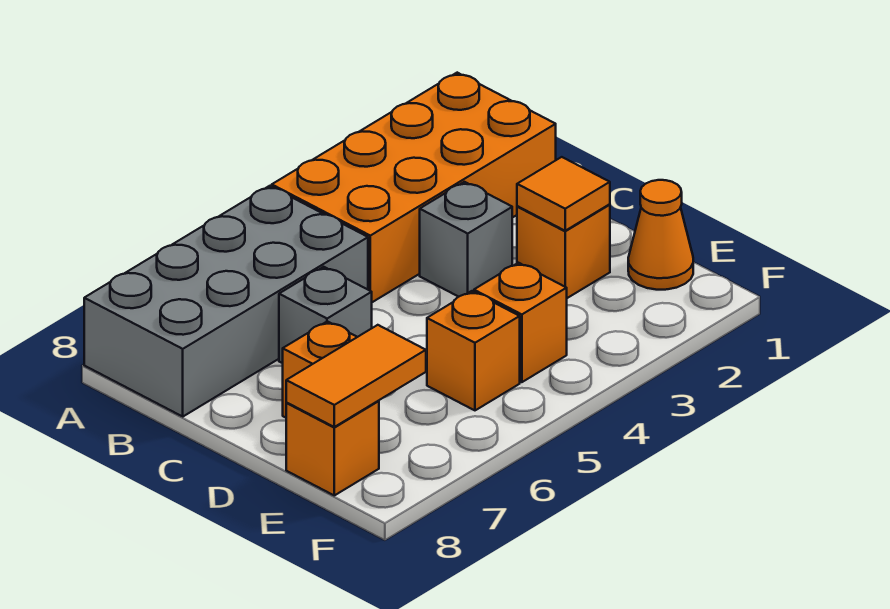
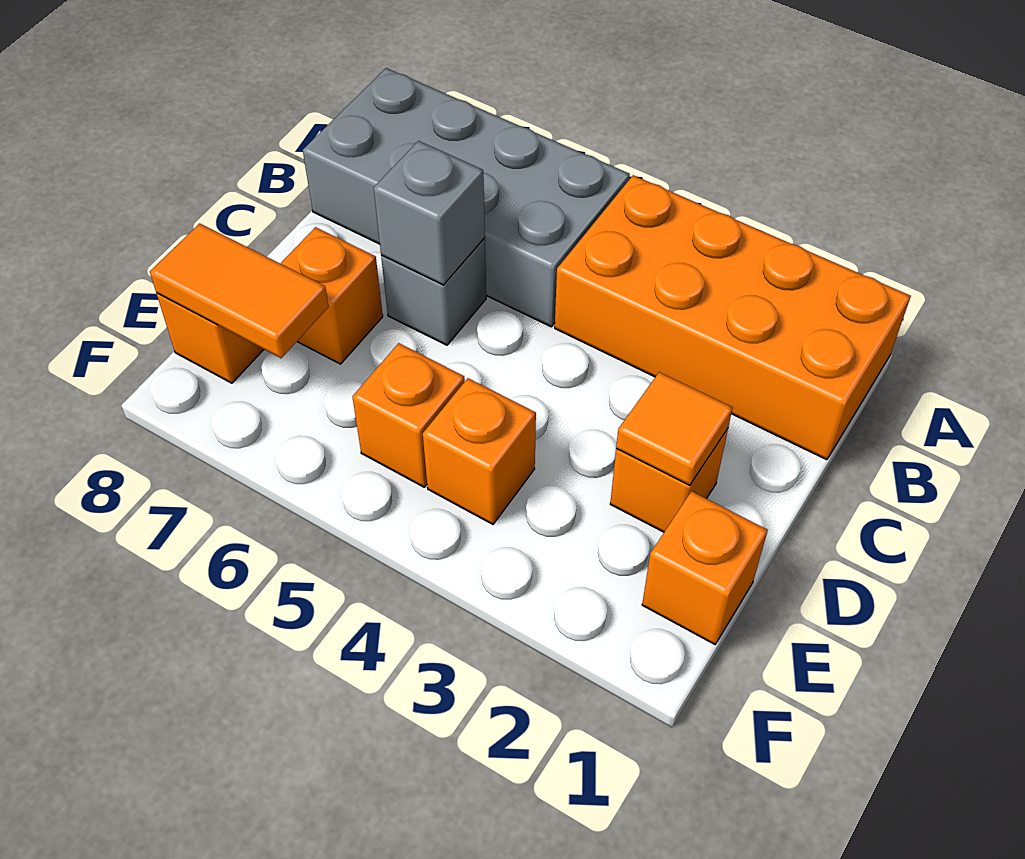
grey brick C3 level 1 -> grey brick C6 level 2
orange cone E1 level 1 -> orange brick E1 level 1

